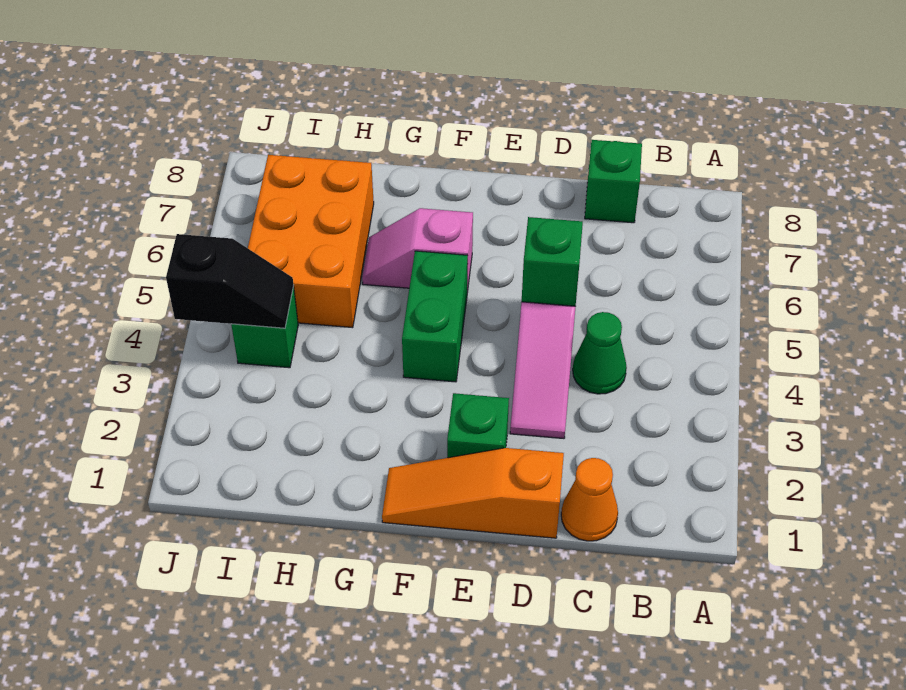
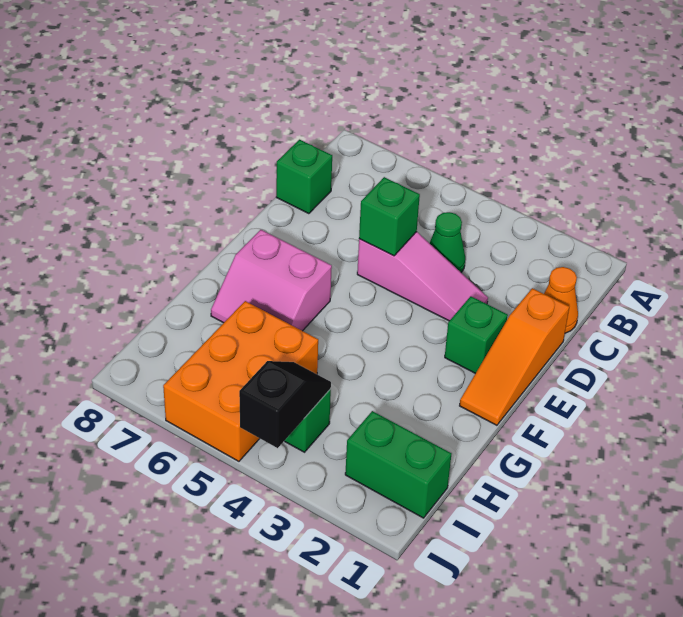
green brick F4:F5 level 1 -> green brick I1:I2 level 1
pink slope F6:G6 level 1 top F -> pink slope F6:G7 level 1 top F
orange brick H5:I7 level 1 -> orange brick H5:J6 level 1

